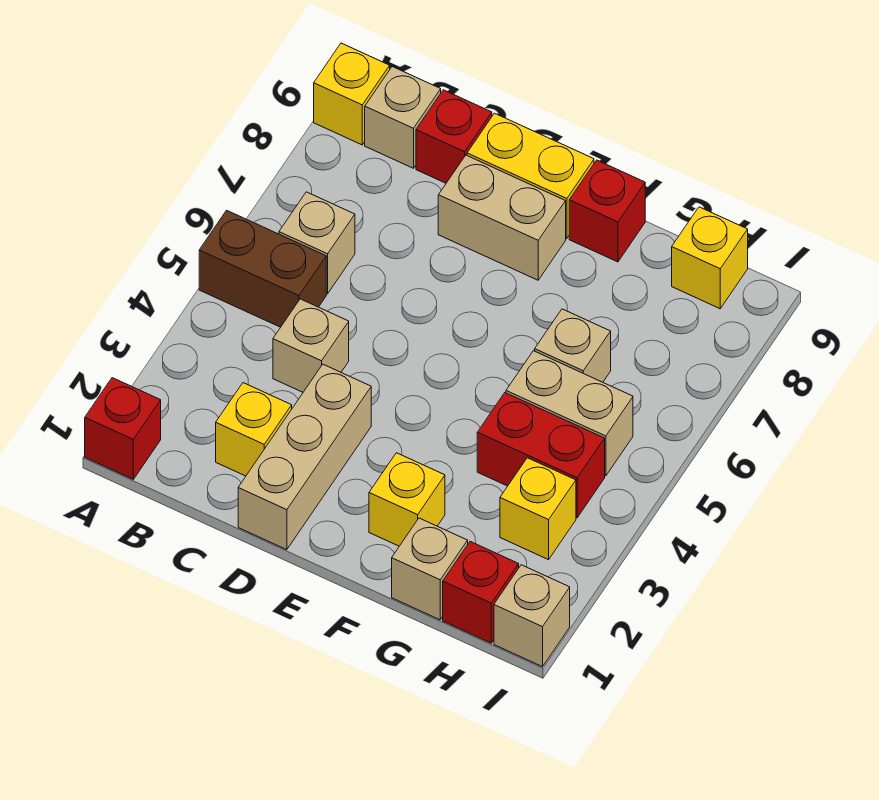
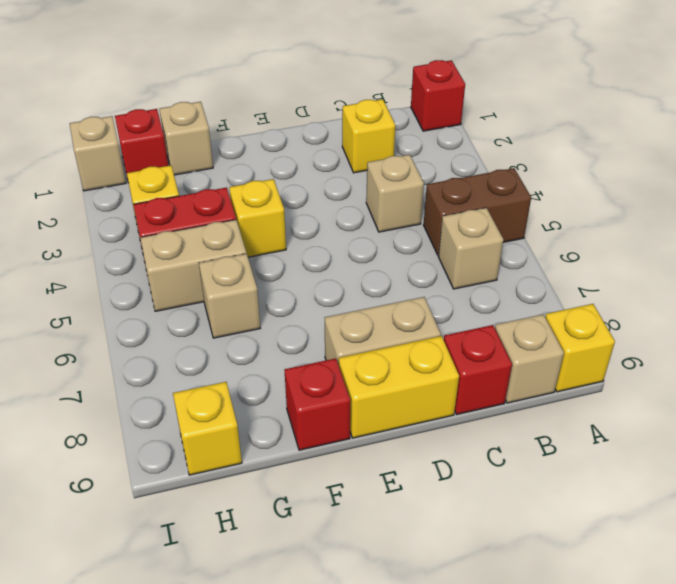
tan brick D1:D3 level 1 -> none
yellow brick F2 level 1 -> yellow brick F4 level 1

